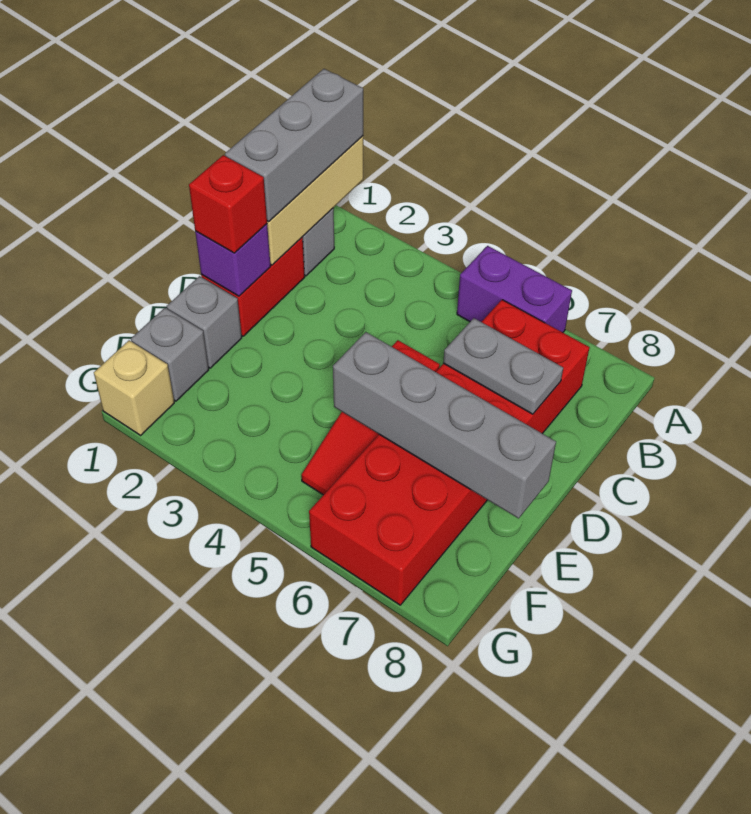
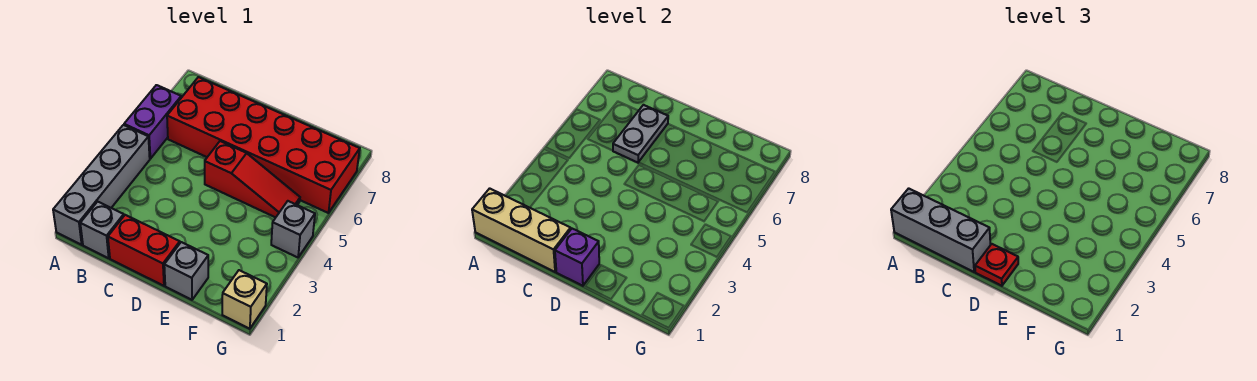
red brick D1 level 3 -> red plate D1 level 3
grey brick E5:E8 level 2 -> grey brick A1:A4 level 1
grey brick F1 level 1 -> grey brick G4 level 1

